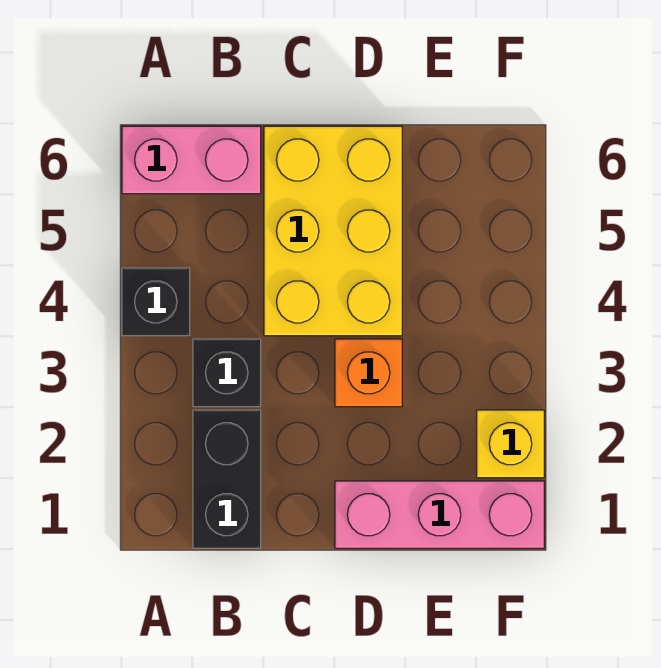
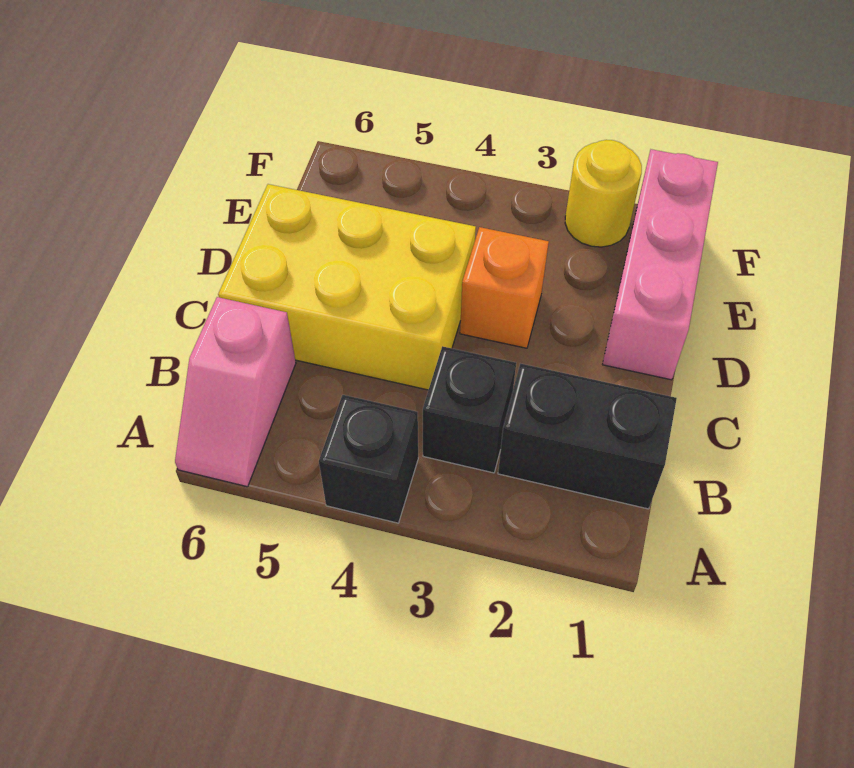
pink brick A6:B6 level 1 -> pink slope A6:B6 level 1 top B
yellow brick F2 level 1 -> yellow round brick F2 level 1

